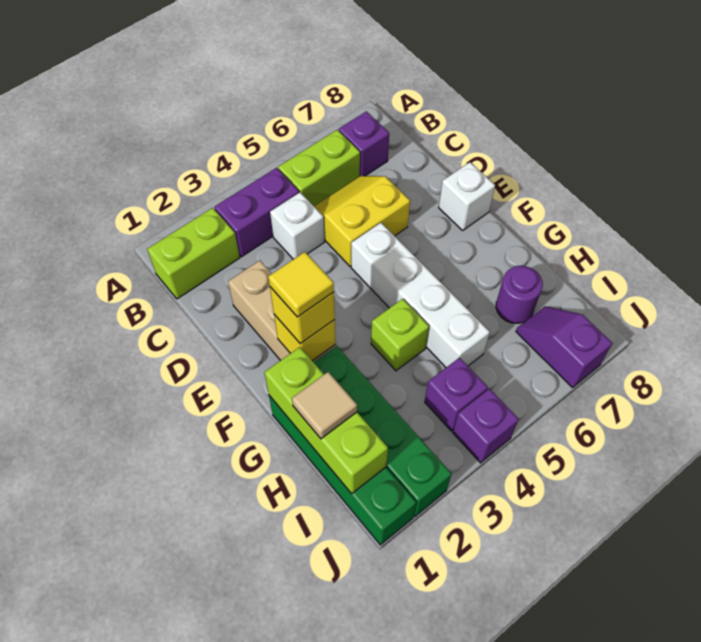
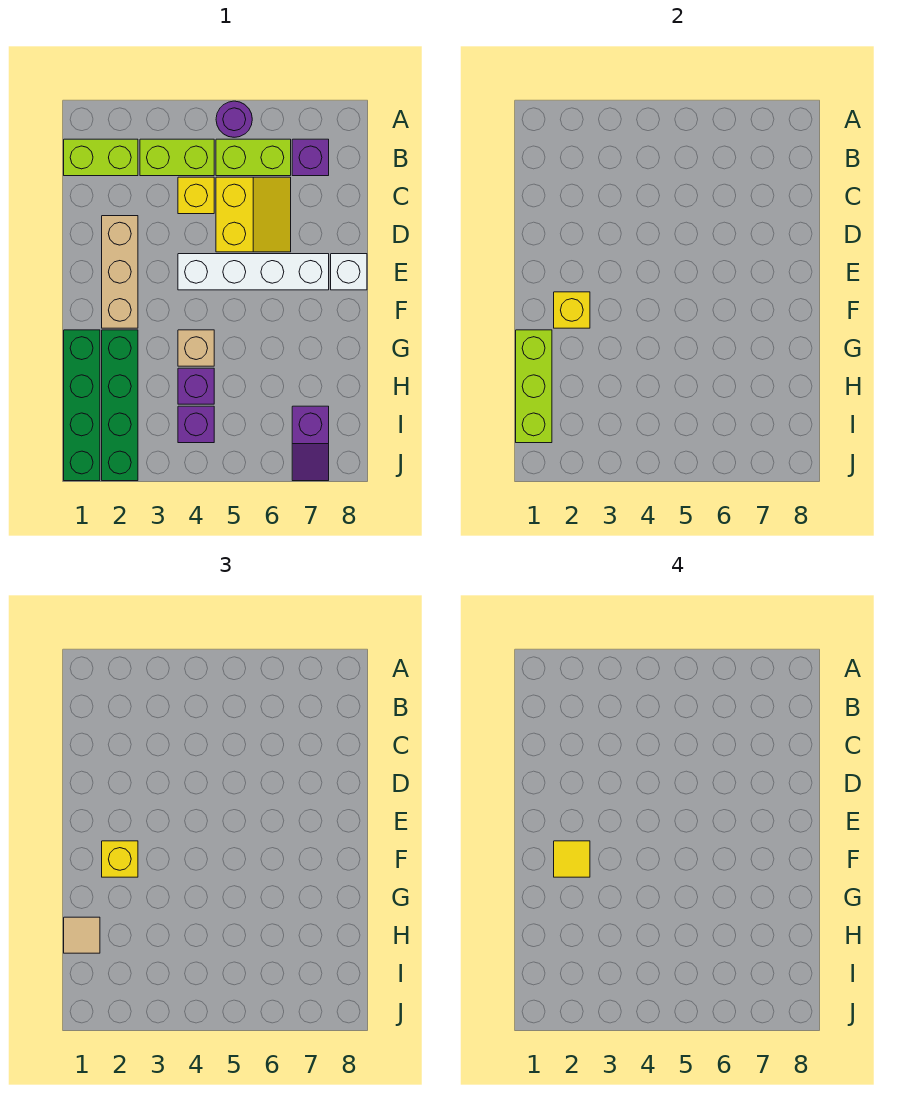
purple brick B3:B4 level 1 -> lime brick B3:B4 level 1
white brick C4 level 1 -> yellow brick C4 level 1
yellow slope C5:D6 level 1 top D -> yellow slope C5:D6 level 1 top 5
white brick E5:H5 level 1 -> white brick E4:E7 level 1
lime brick G4 level 1 -> tan brick G4 level 1
purple round brick H7 level 1 -> purple round brick A5 level 1
purple slope I7:J7 level 1 top J -> purple slope I7:J7 level 1 top I
purple brick J4 level 1 -> purple brick H4 level 1

